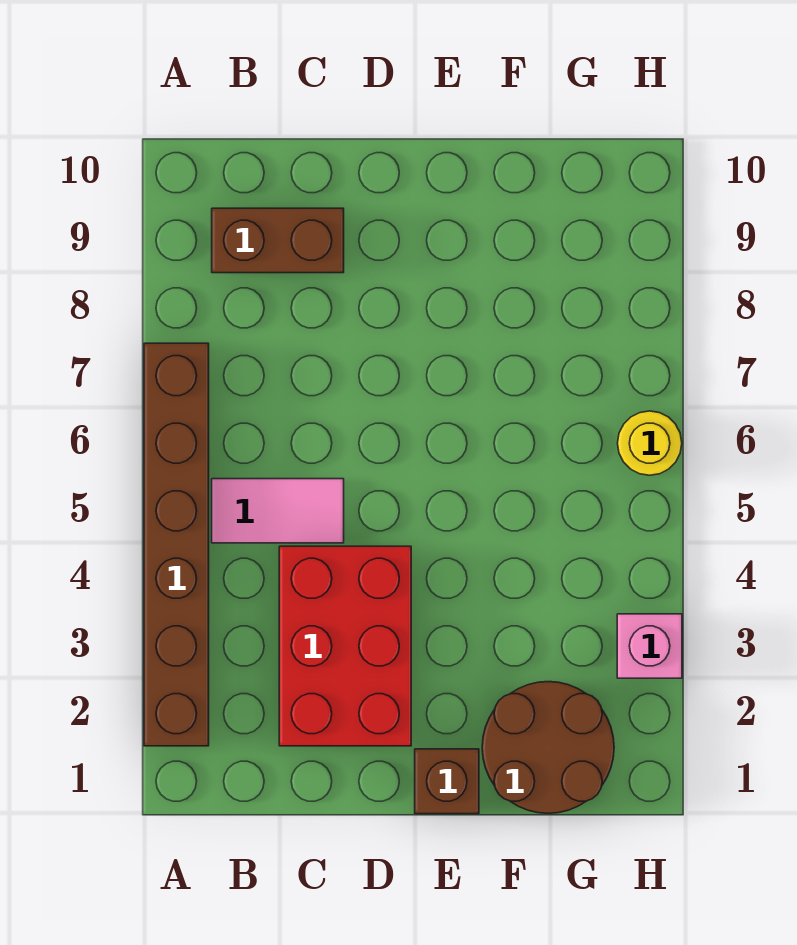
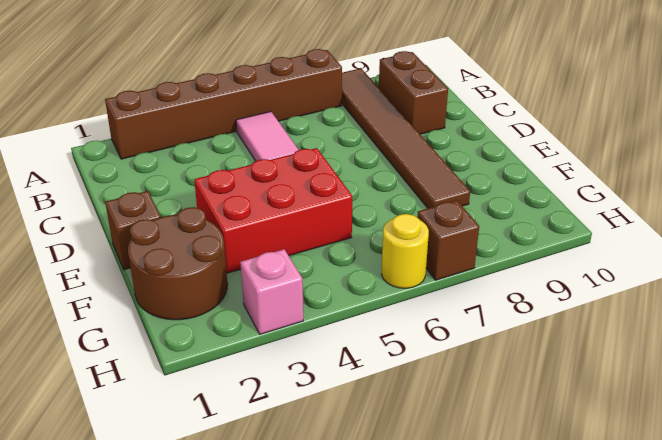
none -> brown tile A8:F8 level 1
red brick C2:D4 level 1 -> red brick E3:F5 level 1
none -> brown brick H7 level 1

